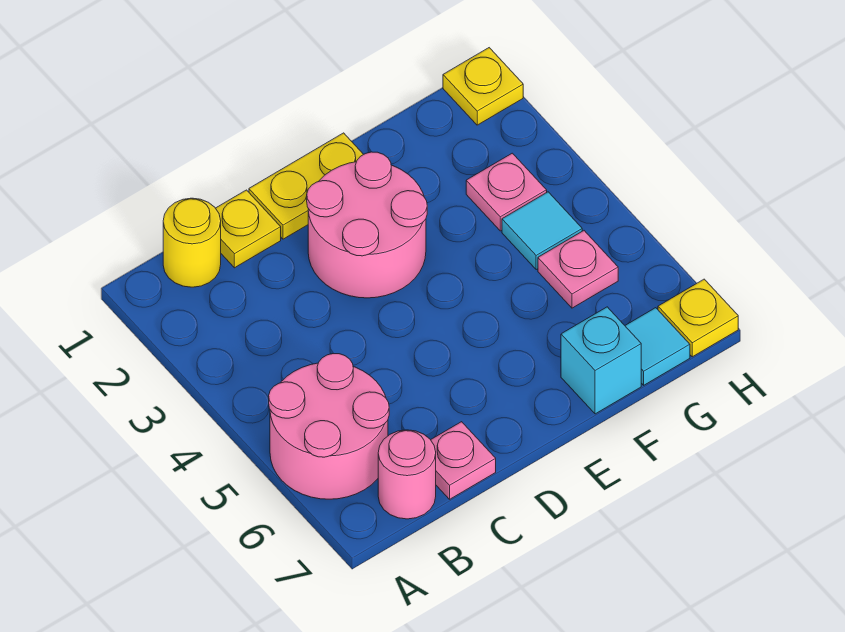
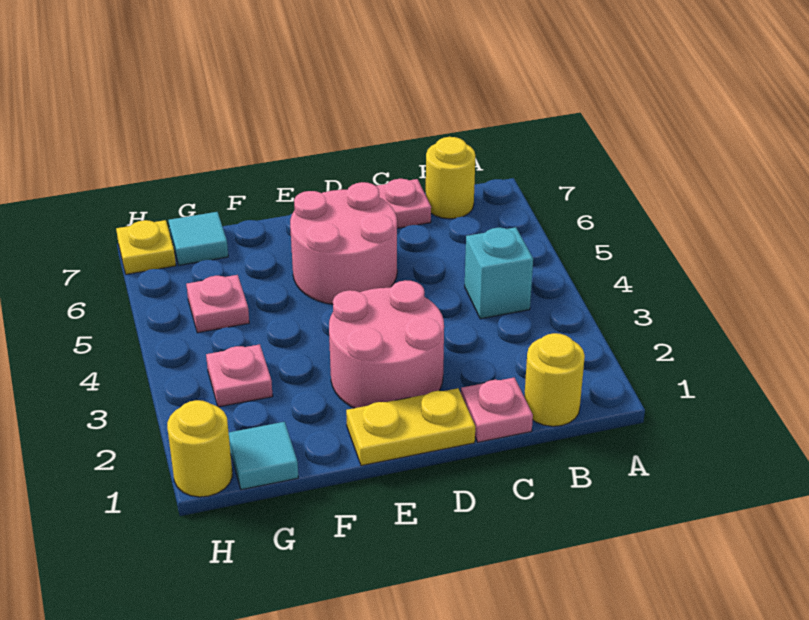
pink round brick A5:B6 level 1 -> pink round brick D5:E6 level 1
pink round brick B7 level 1 -> yellow round brick B7 level 1
yellow plate C1 level 1 -> pink plate C1 level 1
cyan brick F7 level 1 -> cyan brick B4 level 1
cyan tile G4 level 1 -> cyan tile G1 level 1
yellow plate H1 level 1 -> yellow round brick H1 level 1

